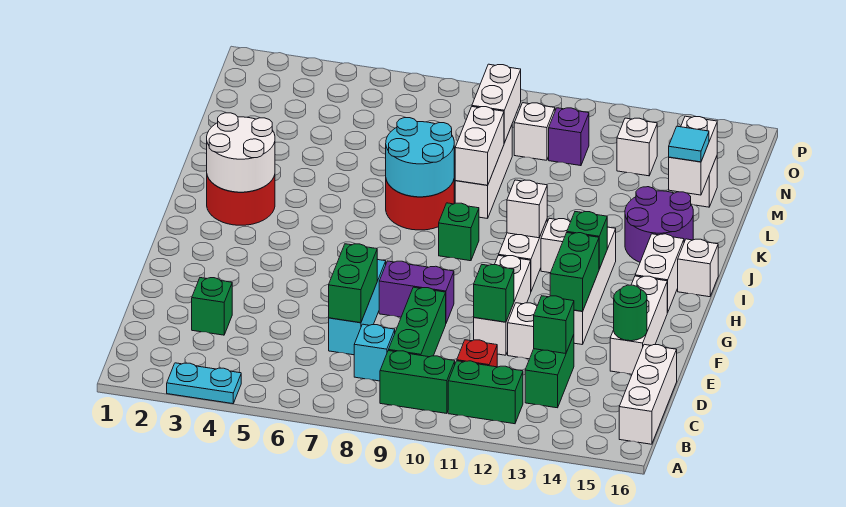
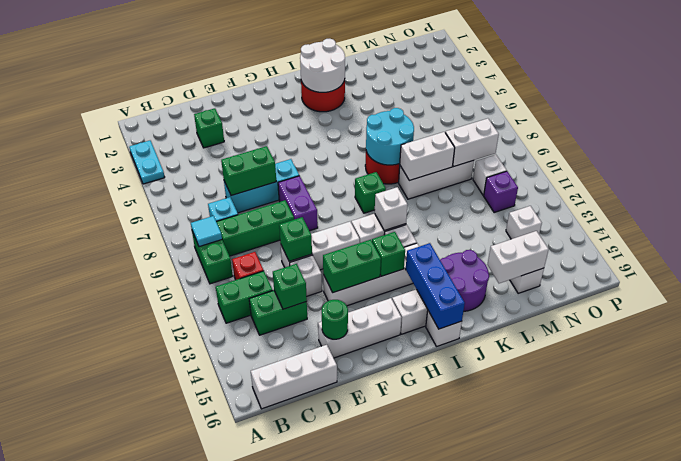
green brick B11:B12 level 1 -> green brick B12:C12 level 1
none -> blue brick I14:I16 level 2
cyan tile L15 level 3 -> cyan tile B9 level 2

